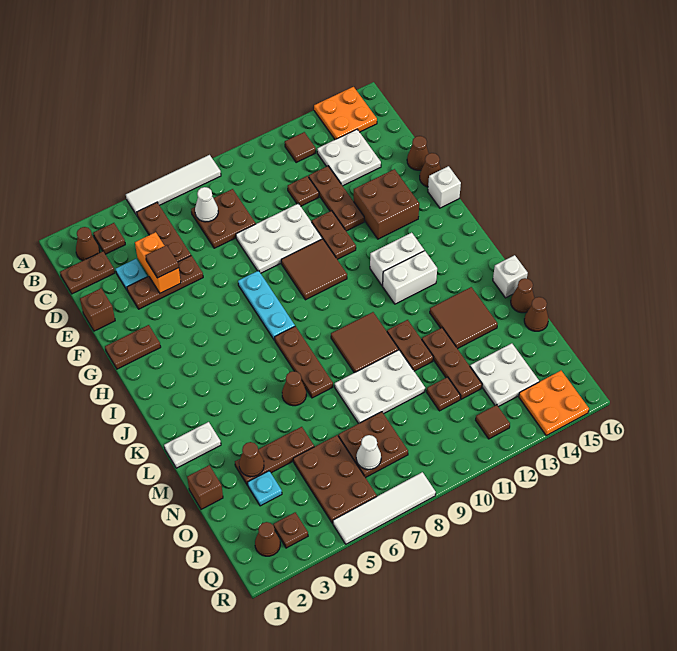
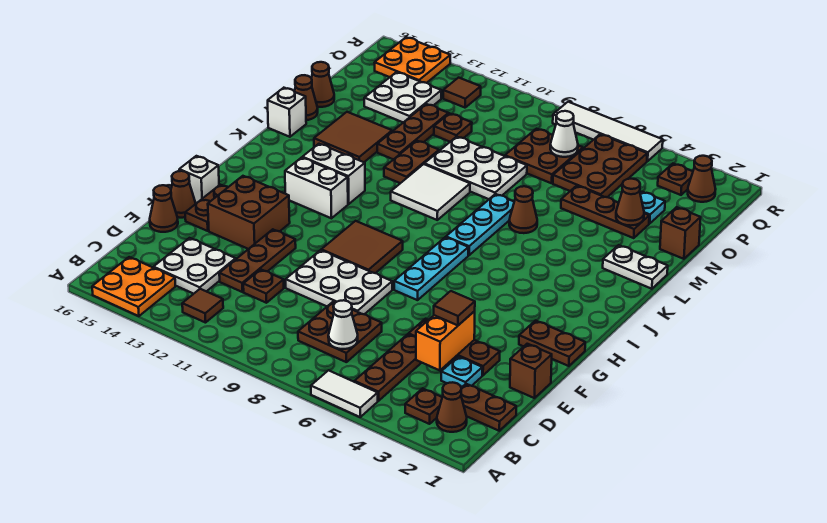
white tile A5:A8 level 1 -> white tile A5:A6 level 1
brown plate F11:G11 level 1 -> brown plate F15:G15 level 1
brown plate J7:L7 level 1 -> cyan plate J7:L7 level 1
brown tile K9:L10 level 1 -> white tile K9:L10 level 1

